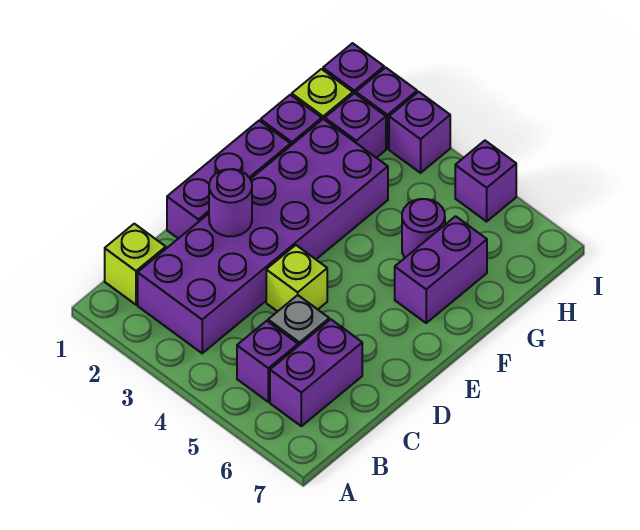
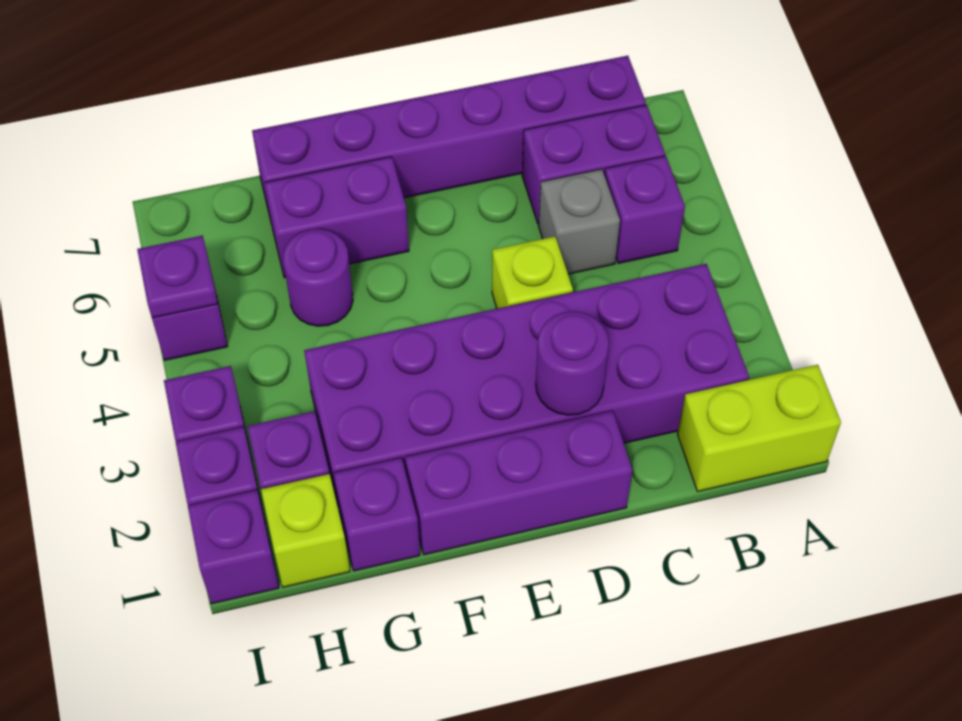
lime brick B1 level 1 -> lime brick A1:B1 level 1
none -> purple brick B7:G7 level 1
none -> purple plate I5 level 2

